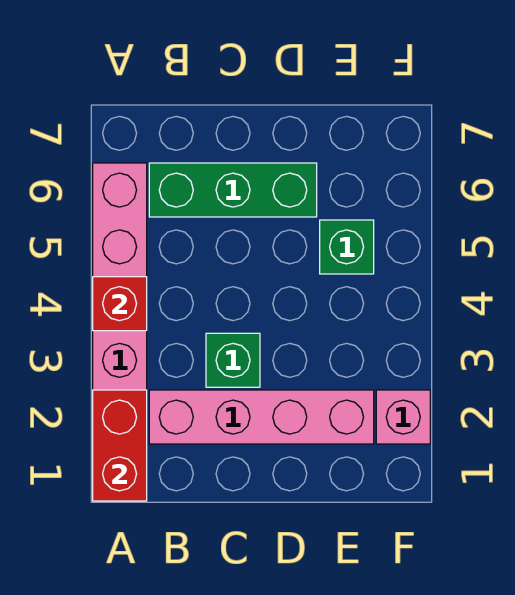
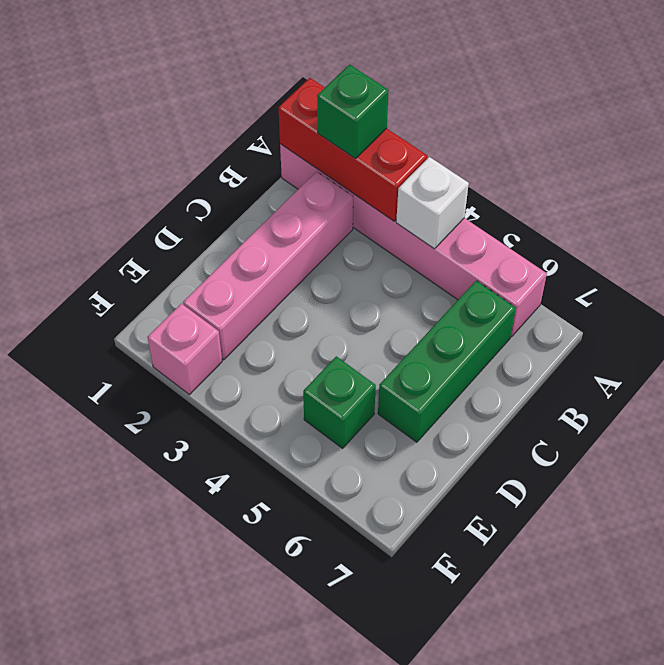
red brick A1:A2 level 2 -> red brick A1:A3 level 2
red brick A4 level 2 -> white brick A4 level 2
green brick C3 level 1 -> green brick A2 level 3

